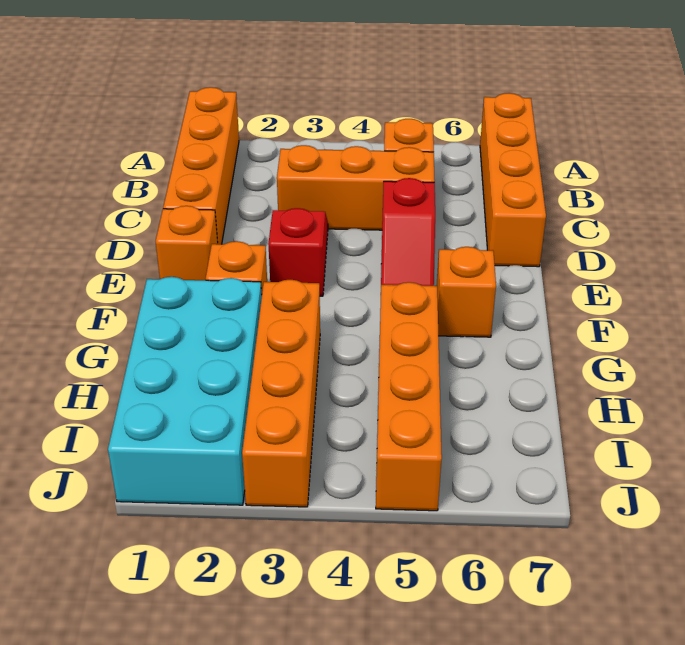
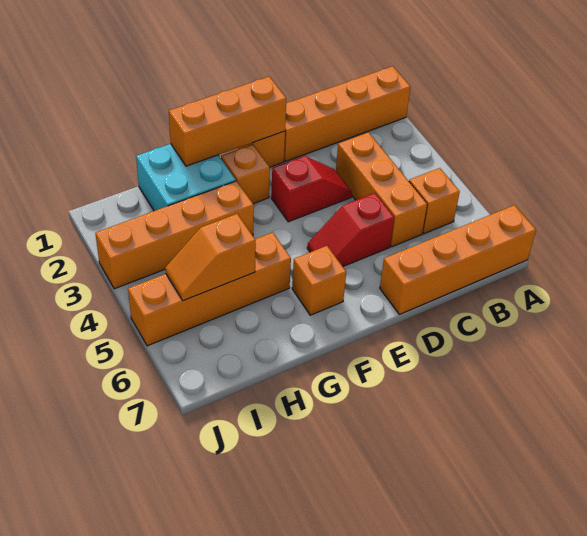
none -> orange brick E1:G1 level 2
cyan brick G1:J2 level 1 -> cyan brick G1:H2 level 1
none -> orange slope H5:I5 level 2 top H

